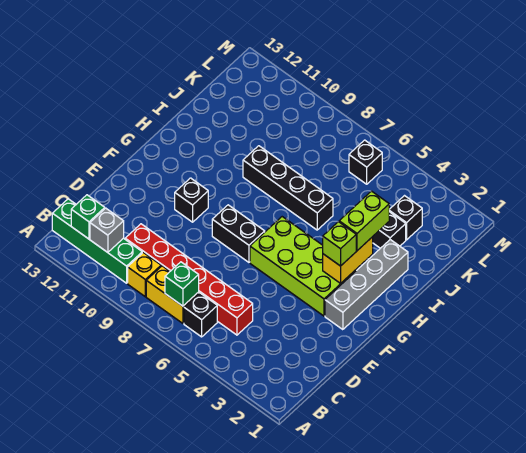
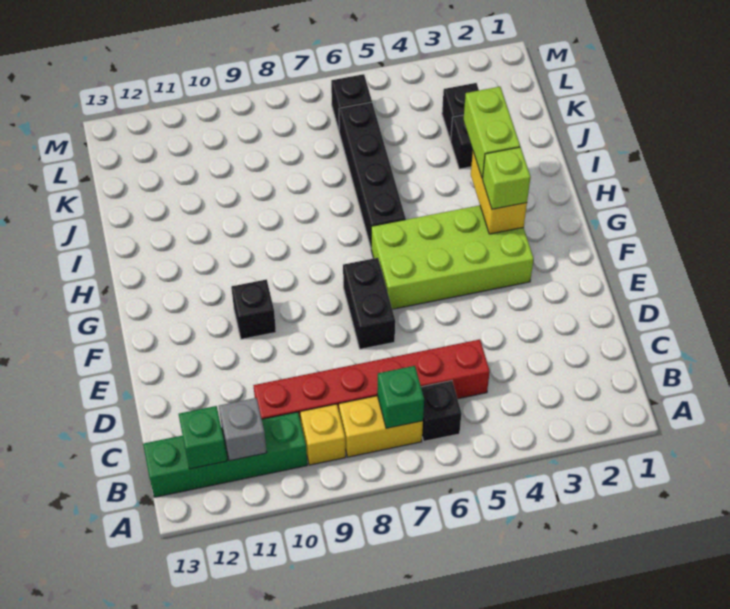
grey brick F2:I2 level 1 -> none
black brick F7:F8 level 1 -> black brick E7:F7 level 1
black brick I6:I9 level 1 -> black brick H6:K6 level 1

